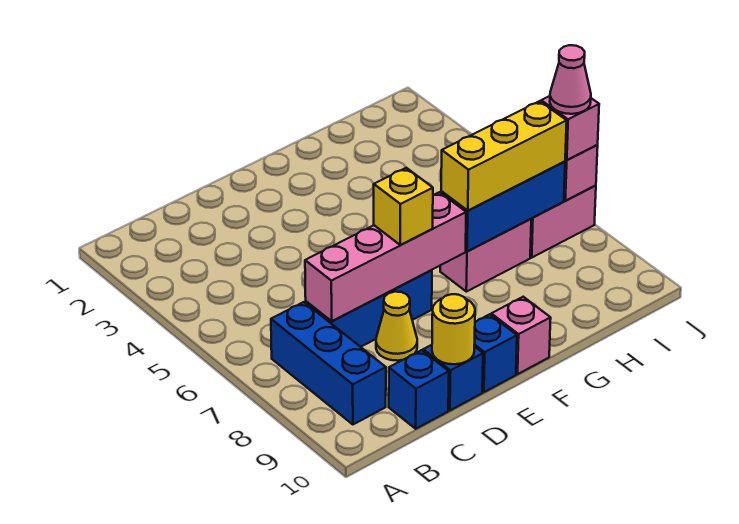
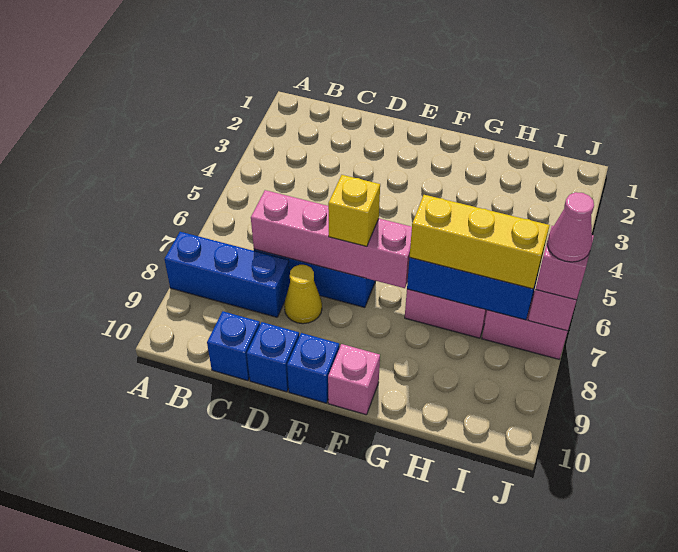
blue brick B7:B9 level 1 -> blue brick A8:C8 level 1
yellow round brick D10 level 2 -> none

